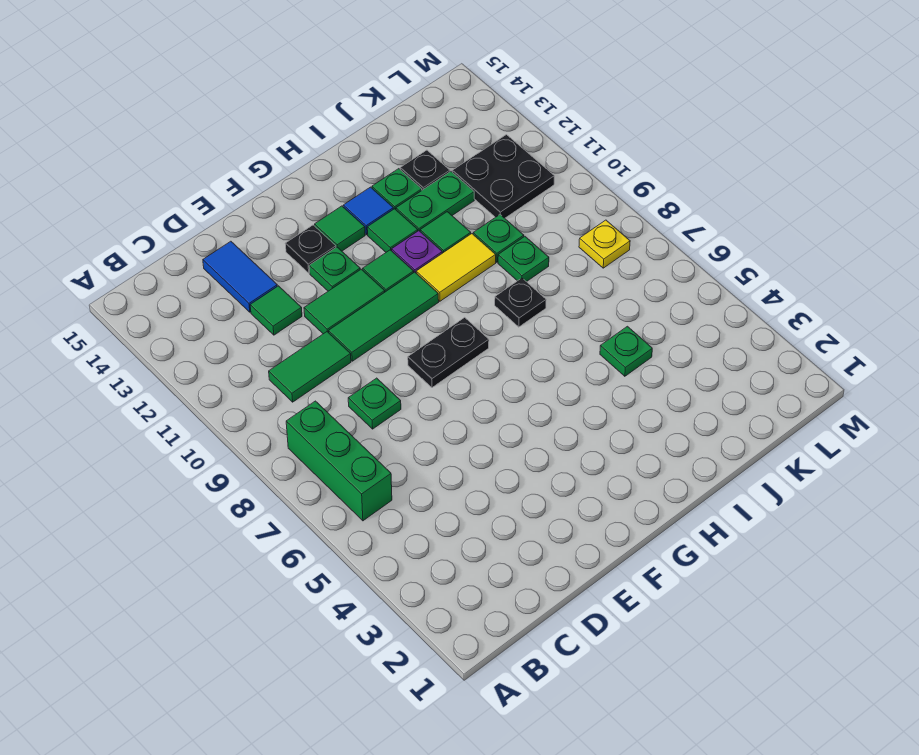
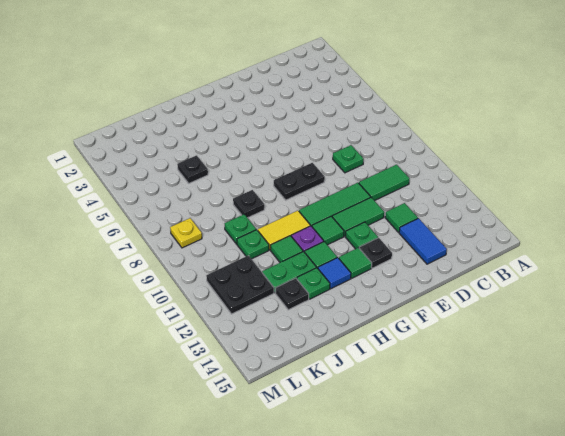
green brick B6:B8 level 1 -> none
green plate J5 level 1 -> black plate J5 level 1

